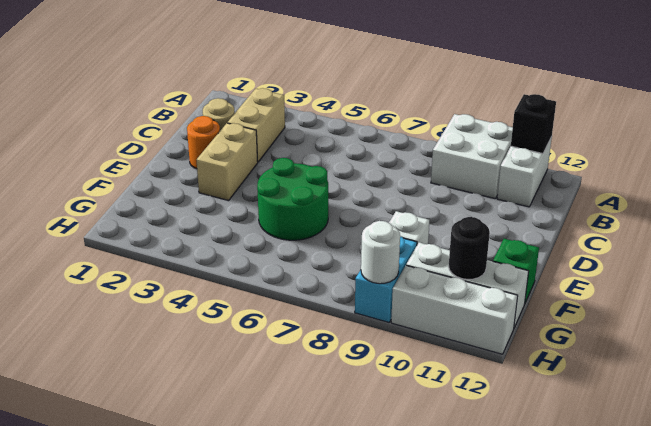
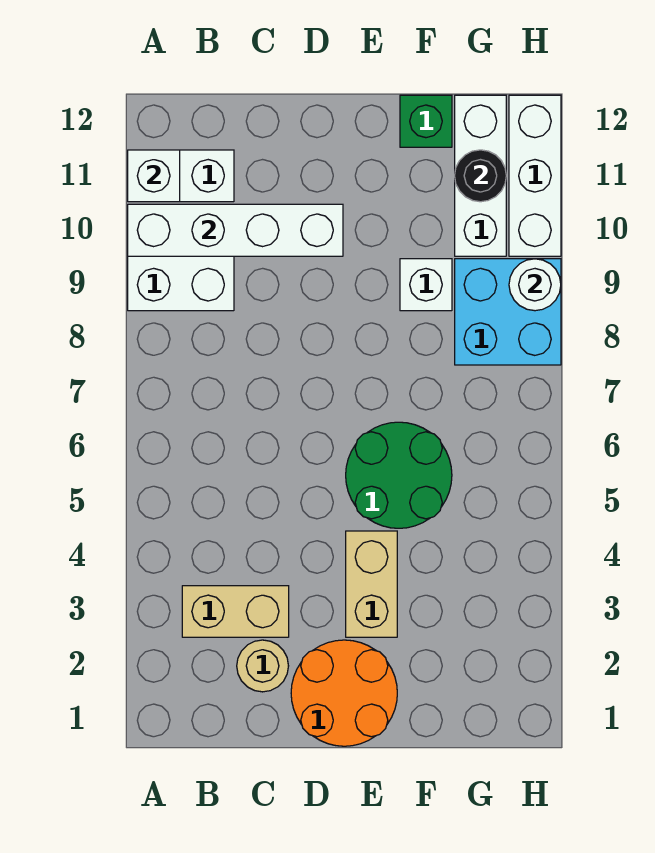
none -> white brick A10:D10 level 2
black brick A11 level 2 -> white brick A11 level 2
orange round brick D2 level 1 -> orange round brick D1:E2 level 1
tan brick D3:E3 level 1 -> tan brick E3:E4 level 1
cyan brick G9:H9 level 1 -> cyan brick G8:H9 level 1

